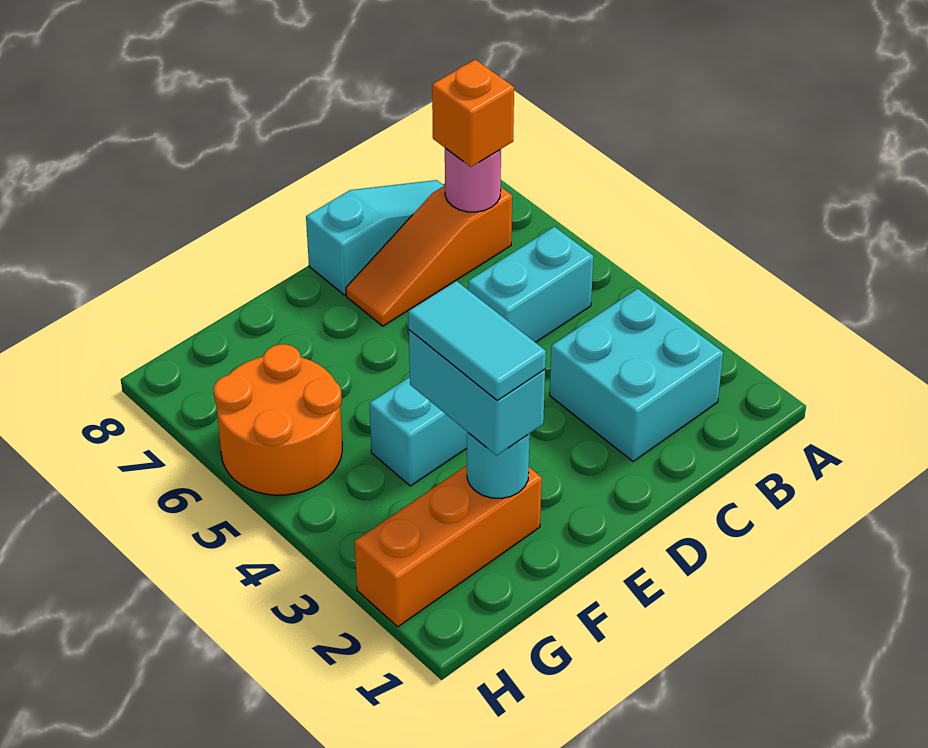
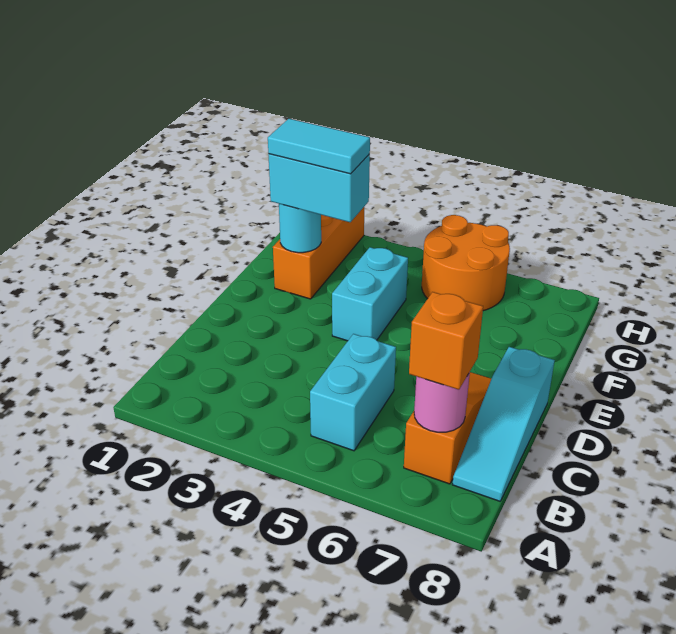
cyan brick B2:C3 level 1 -> none

